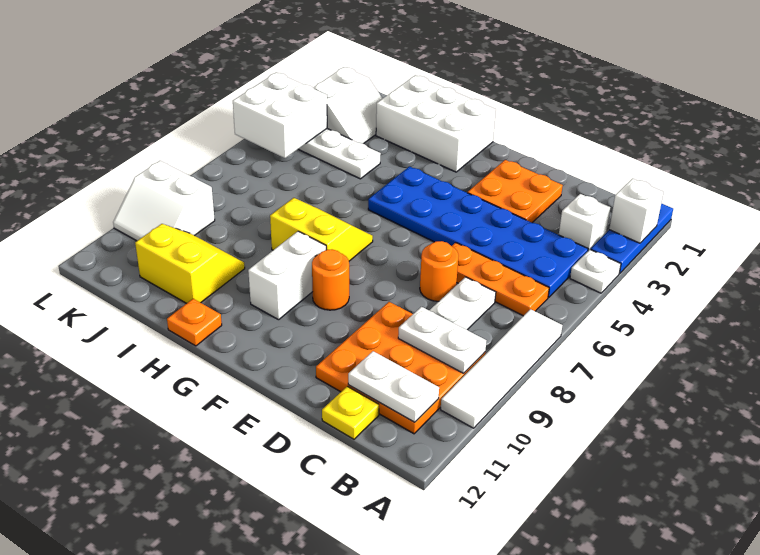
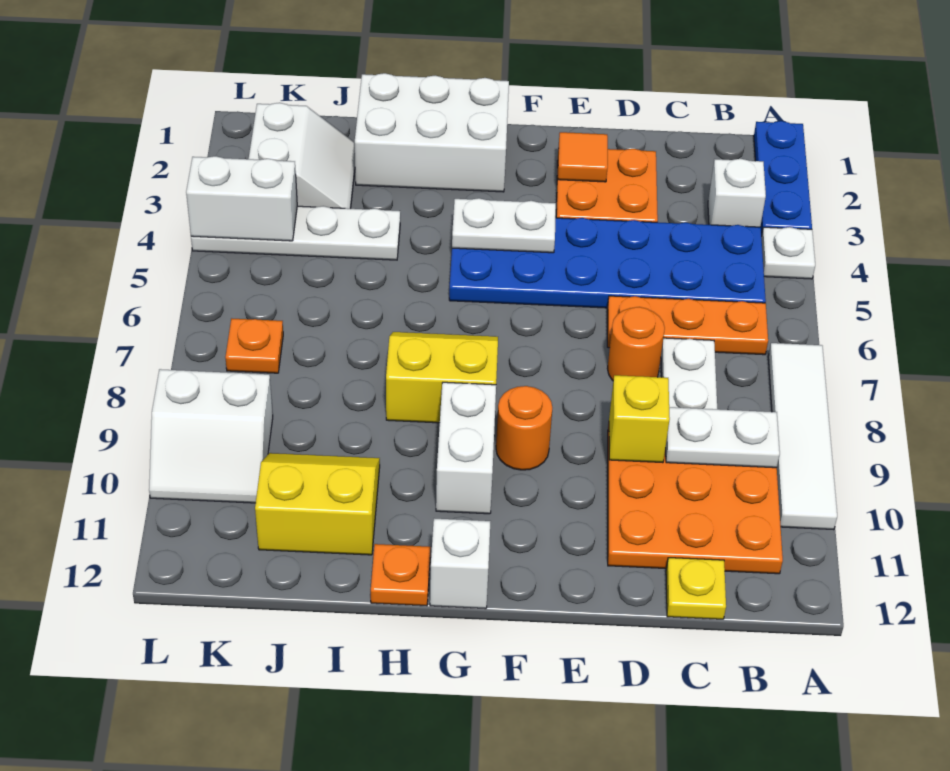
white brick A2 level 2 -> white brick G12 level 1
white plate B11:C11 level 2 -> white plate F4:G4 level 2
none -> yellow brick D9 level 2
none -> orange tile E2 level 2
white brick K4:L5 level 2 -> white brick K4:L4 level 2
none -> orange plate K7 level 1

